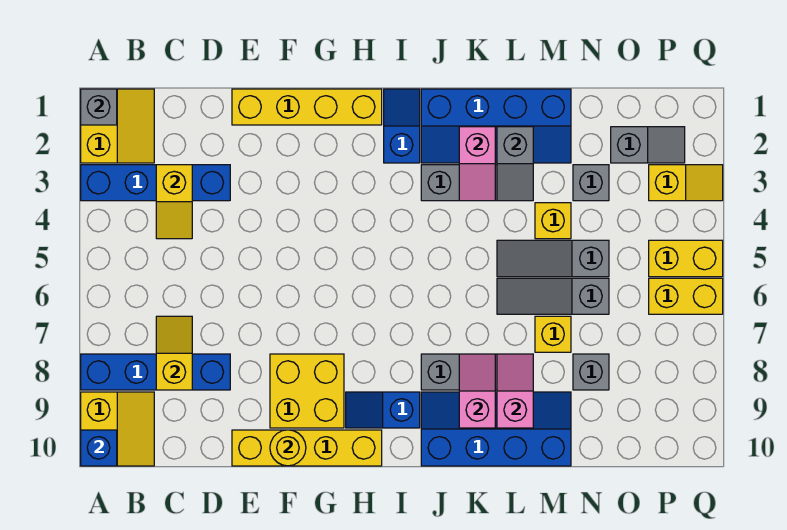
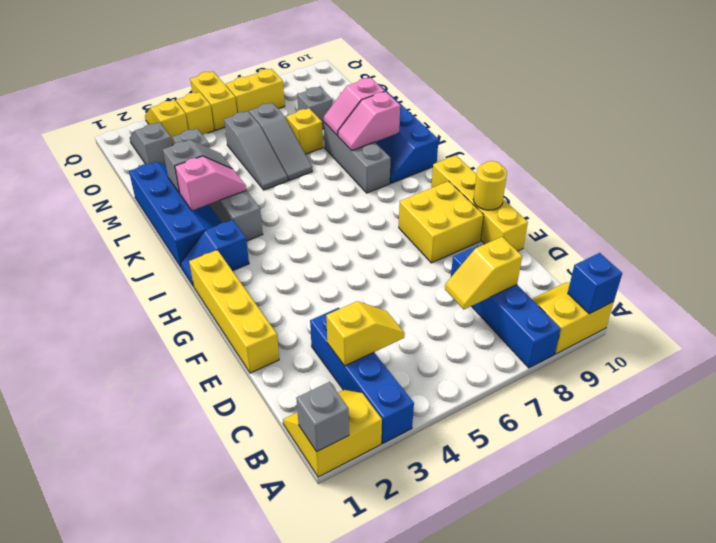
blue slope H9:I9 level 1 top I -> none
yellow brick M4 level 1 -> yellow brick P4 level 1
yellow brick P6:Q6 level 1 -> yellow brick P6:P7 level 1

